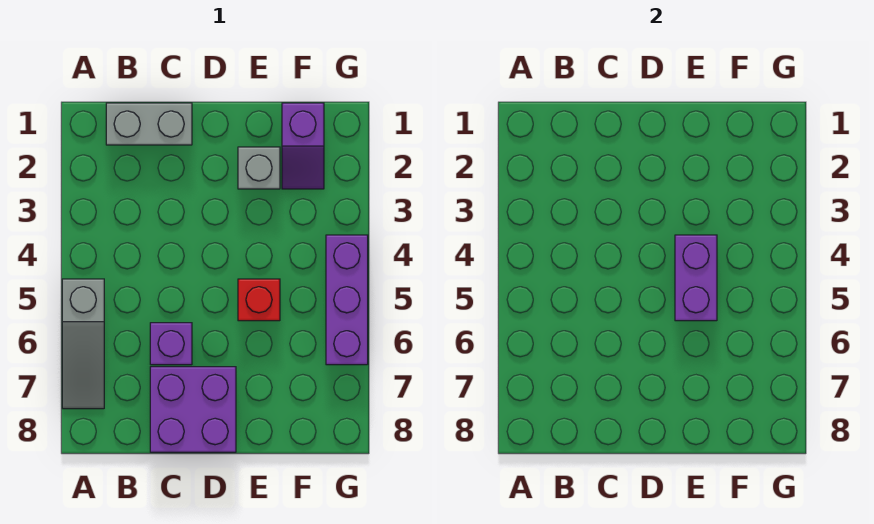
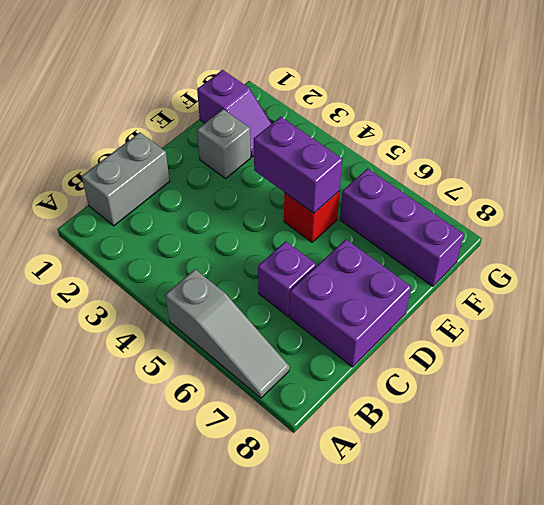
purple brick G4:G6 level 1 -> purple brick F6:F8 level 1

